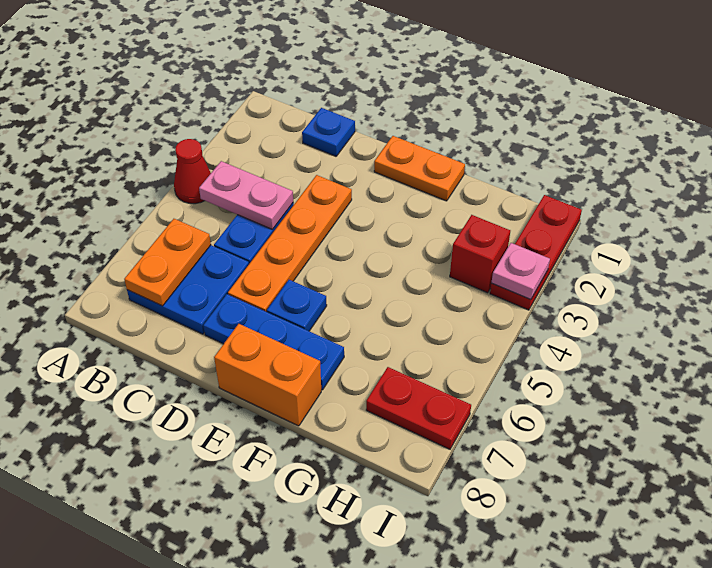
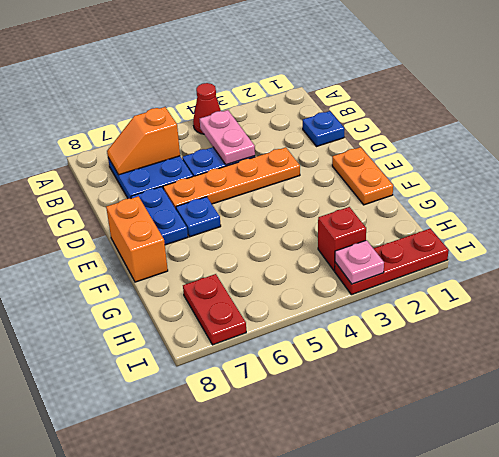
orange plate B6:B7 level 2 -> orange slope B6:B7 level 2 top 6
blue plate D7:F7 level 1 -> blue plate D7:E7 level 1

